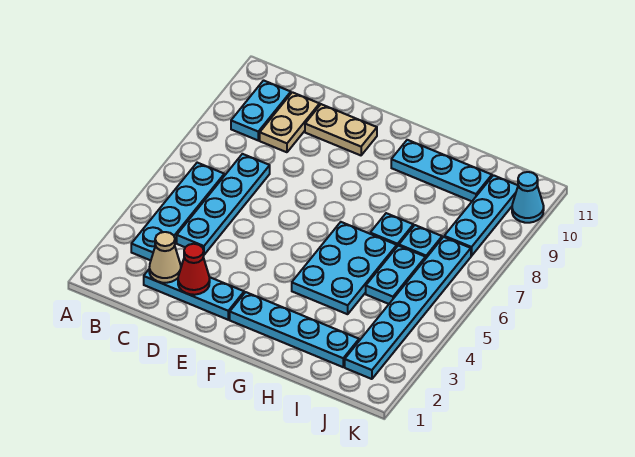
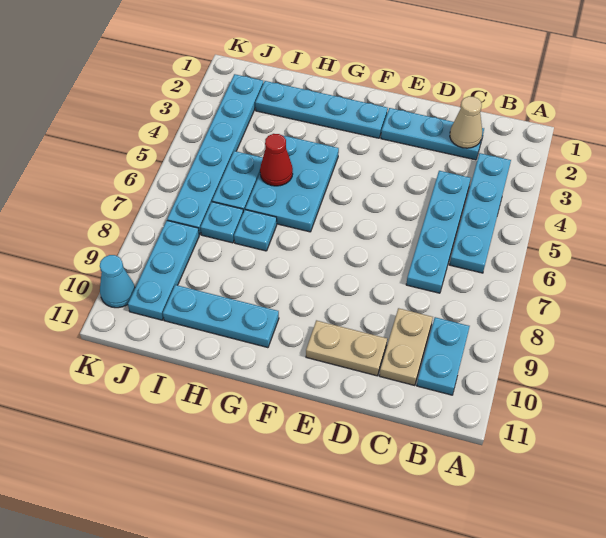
red cone D2 level 2 -> red cone H5 level 2

